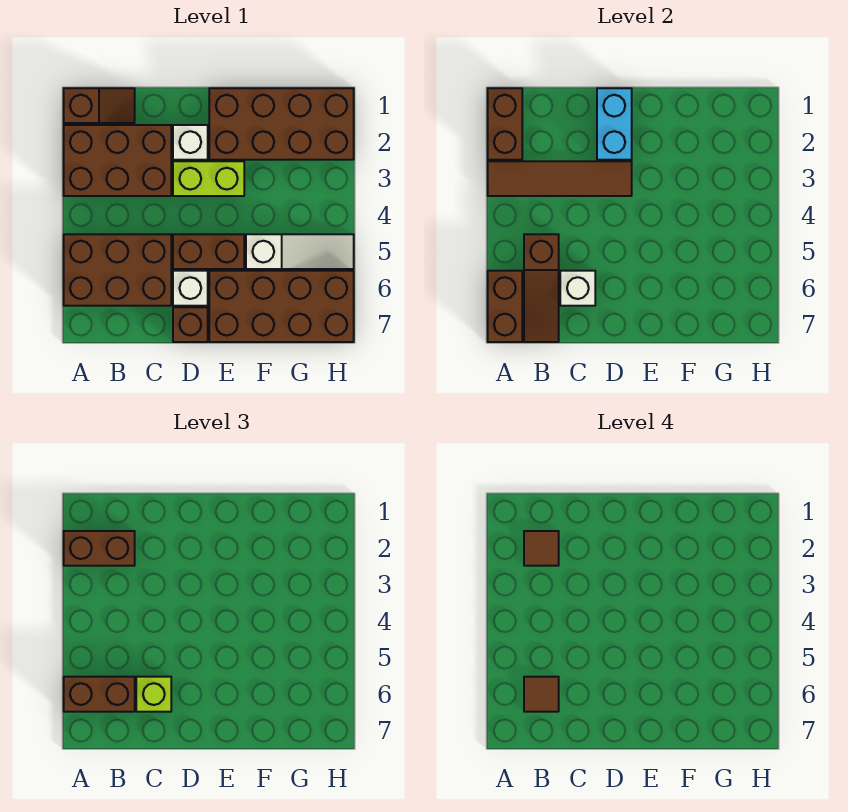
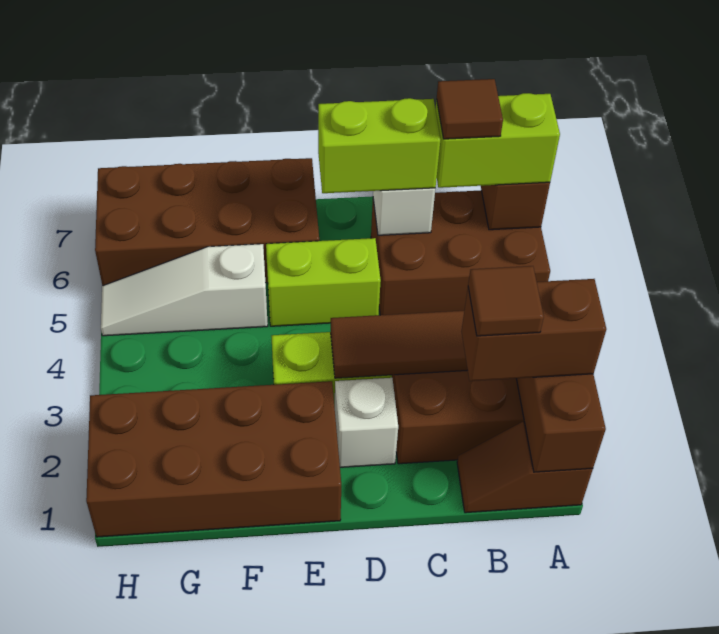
brown brick A6:B6 level 3 -> lime brick A6:B6 level 3
brown slope B5:B7 level 2 top 5 -> none
lime brick C6 level 3 -> lime brick C6:D6 level 3
cyan brick D1:D2 level 2 -> none
brown brick D5:E5 level 1 -> lime brick D5:E5 level 1
white brick D6 level 1 -> none
brown brick D7 level 1 -> none

